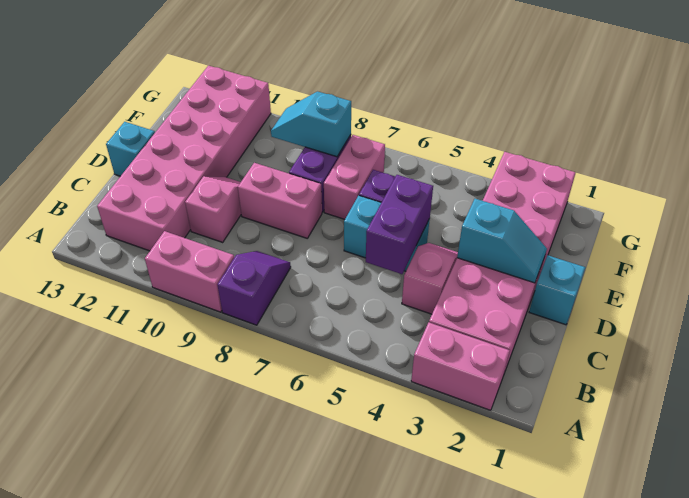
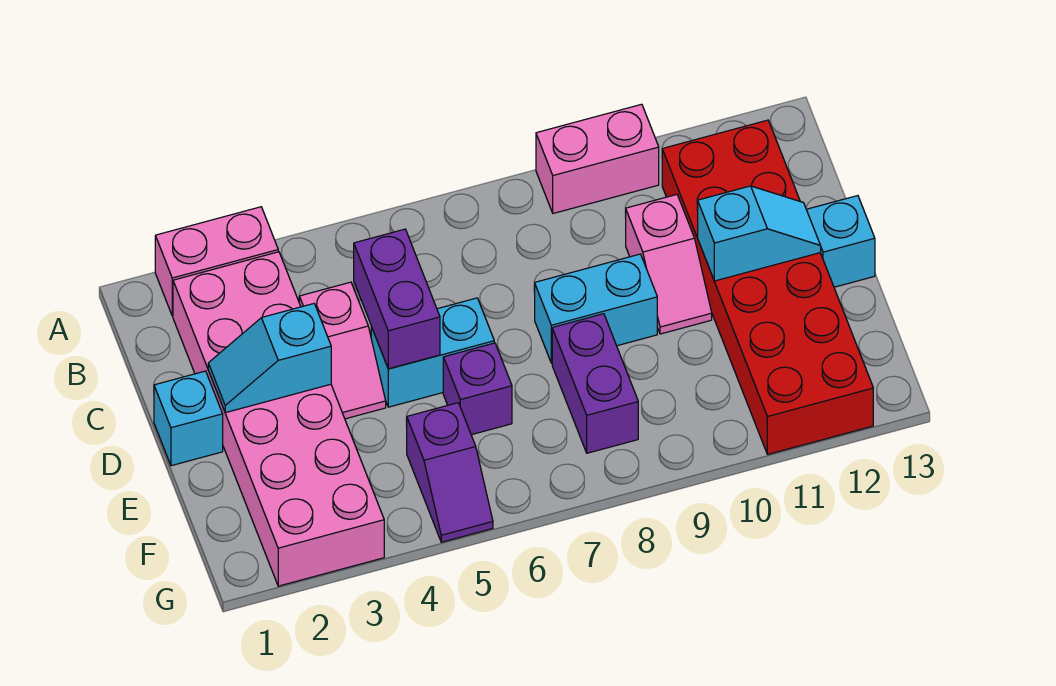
purple slope A8:B8 level 1 top A -> purple slope F5:G5 level 1 top F
pink brick B11:G12 level 1 -> red brick B11:G12 level 1
pink brick D8:D9 level 1 -> cyan brick D8:D9 level 1
pink brick E7:F7 level 1 -> none
cyan slope F8:F9 level 2 top 8 -> cyan slope D11:D12 level 2 top 11

